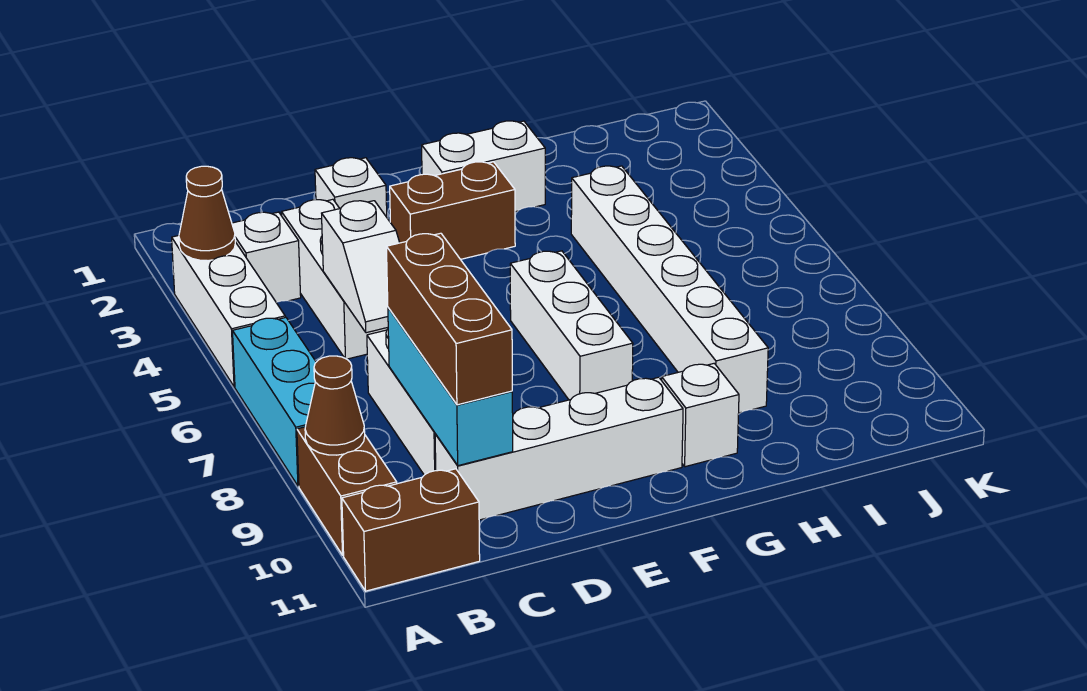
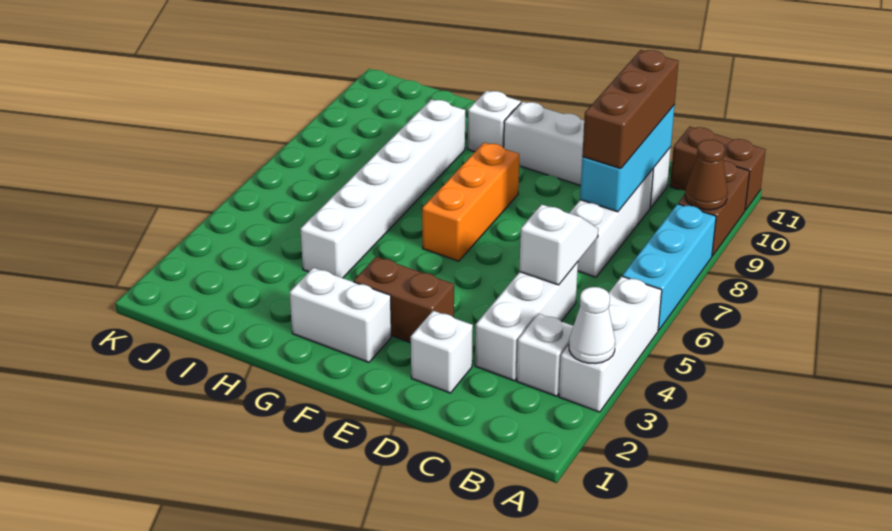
brown cone A3 level 2 -> white cone A3 level 2
white brick F6:F8 level 1 -> orange brick F6:F8 level 1

